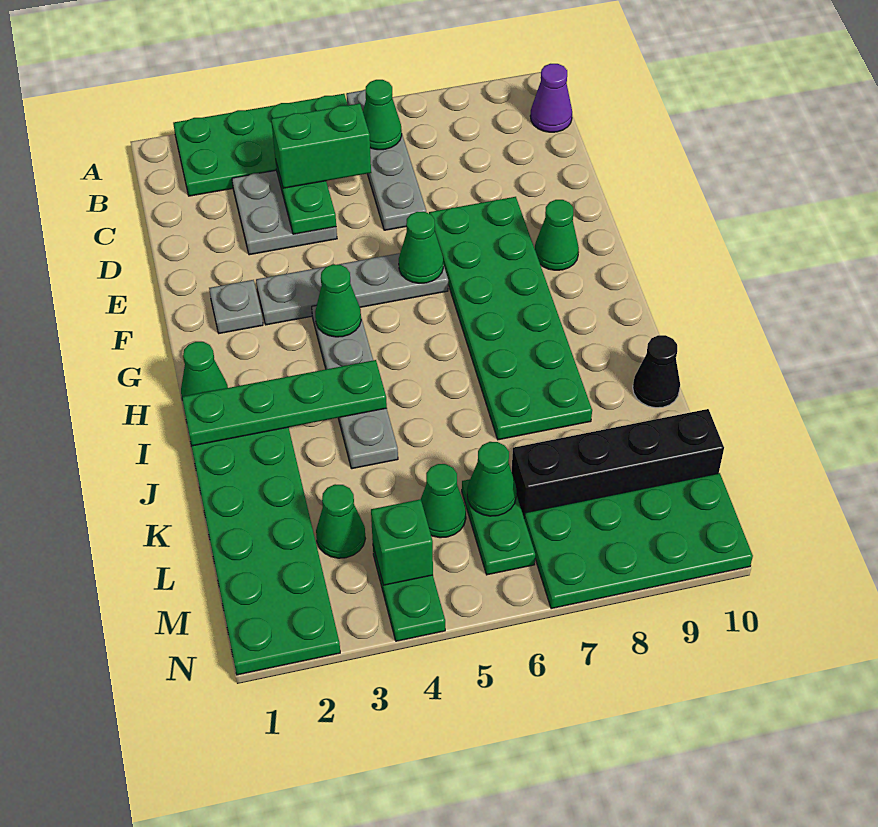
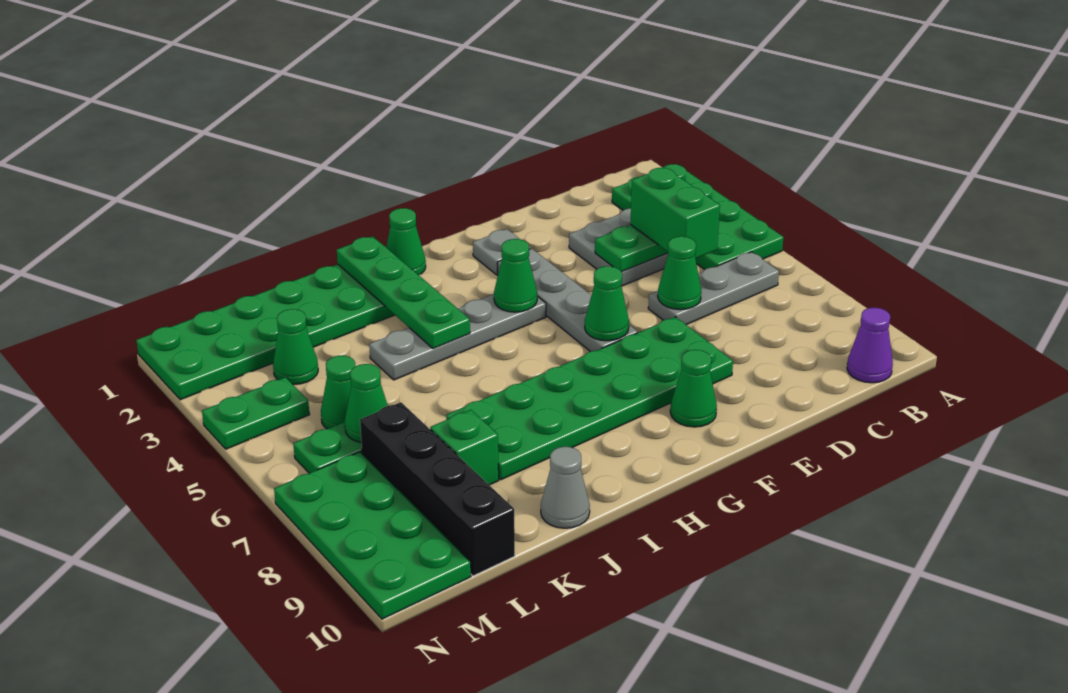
grey plate A6:D6 level 1 -> grey plate B6:D6 level 1
green cone B6 level 2 -> green cone D6 level 2
black cone J10 level 1 -> grey cone J10 level 1
green brick M4 level 2 -> green brick K8 level 1

